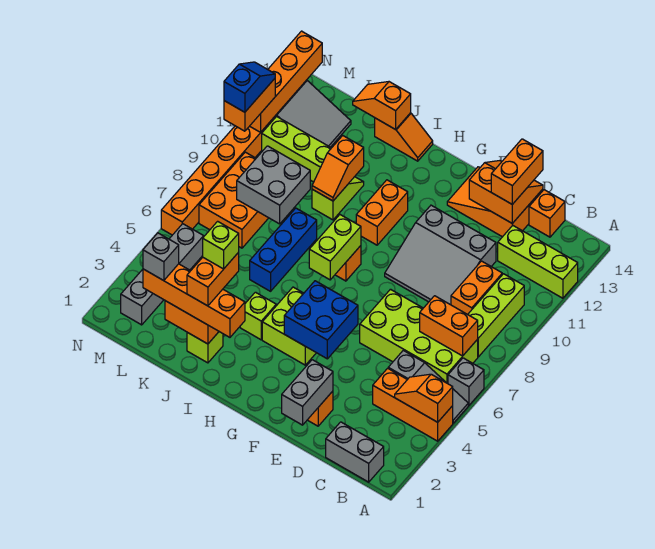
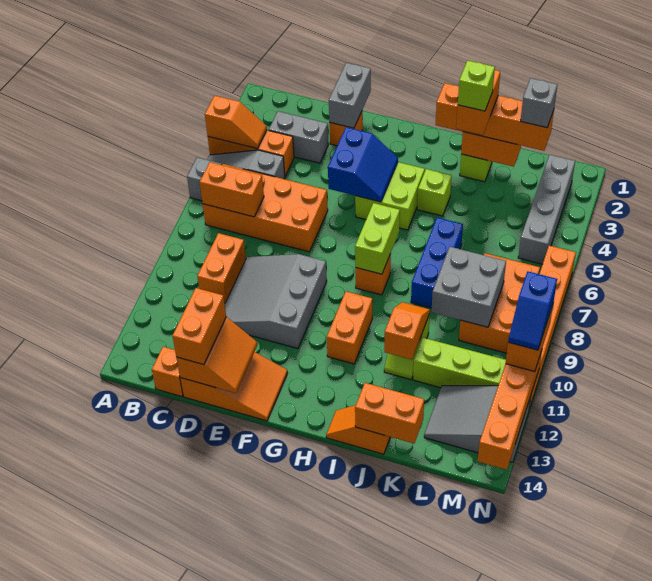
lime brick A12:C12 level 1 -> none
grey brick B1:C1 level 1 -> grey brick C3:D3 level 1
lime brick B6:E7 level 1 -> orange brick B6:E7 level 1
lime brick B8:B10 level 1 -> none
grey slope D9:F11 level 1 top 11 -> grey slope D9:F11 level 1 top F
orange slope D13:E14 level 2 top 13 -> orange slope D13:E14 level 2 top D
blue brick F4:G5 level 2 -> blue slope F4:G5 level 2 top F
orange slope J14:K14 level 2 top J -> orange brick J14:K14 level 2

